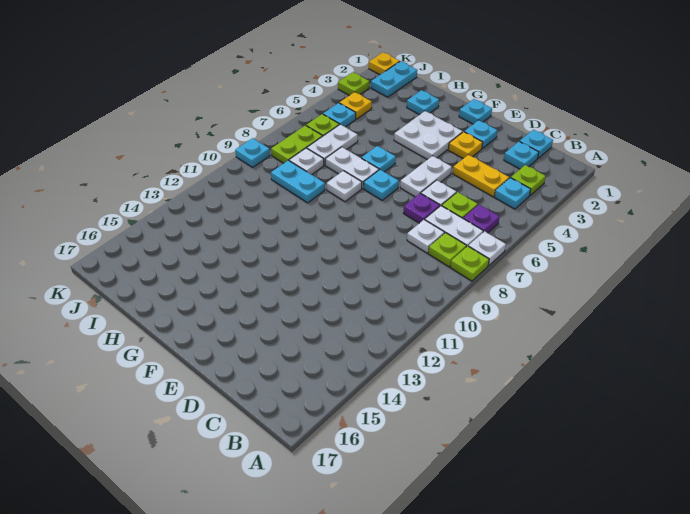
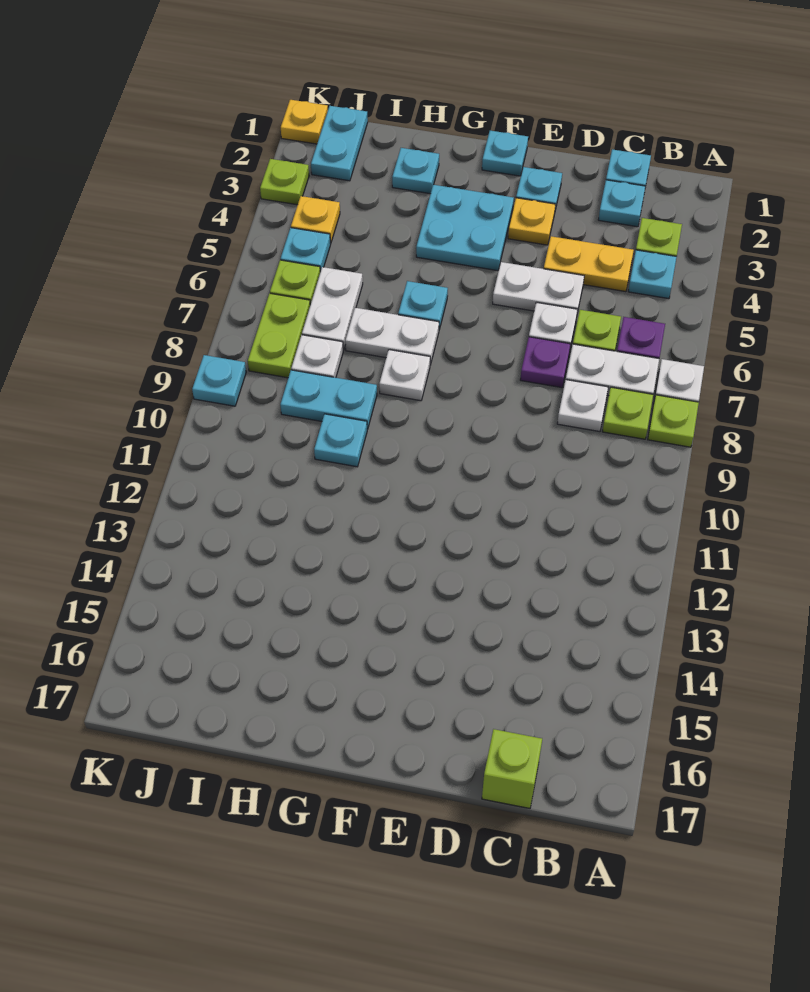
none -> lime brick C17 level 1
white plate E5:E6 level 1 -> white plate D5:E5 level 1
white plate F3:G4 level 1 -> cyan plate F3:G4 level 1
cyan plate F7 level 1 -> cyan plate H10 level 1

